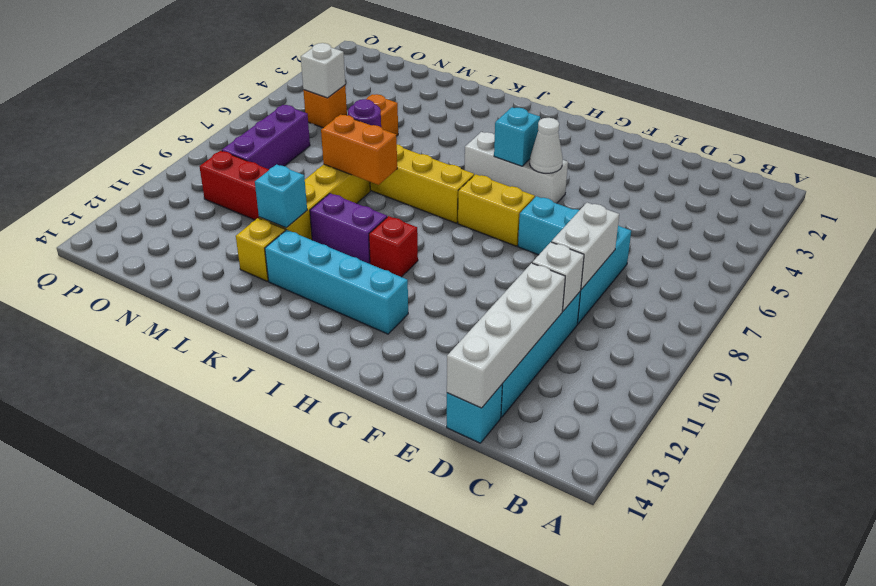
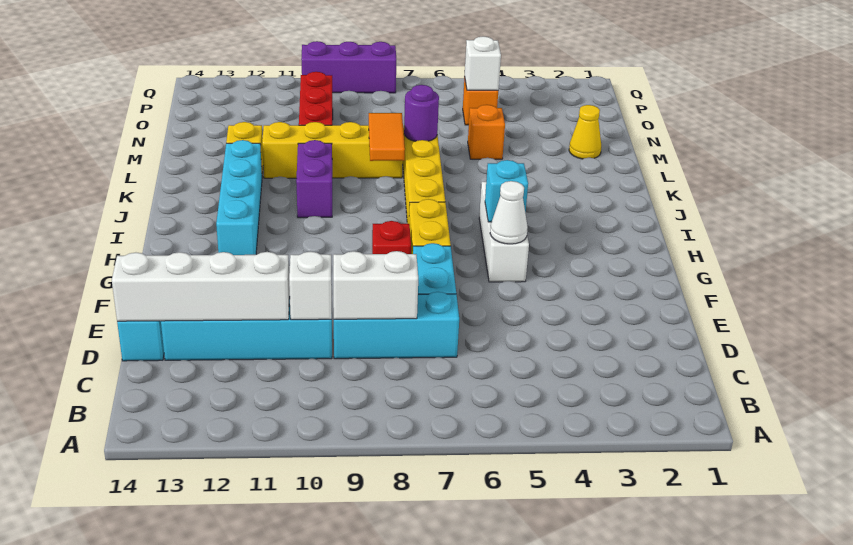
red brick I10 level 1 -> red brick G8 level 1
orange brick K8:L8 level 2 -> orange tile K8:L8 level 2
cyan brick L11 level 2 -> none
none -> yellow cone M2 level 1
purple brick O7:O9 level 1 -> purple brick Q8:Q10 level 1

